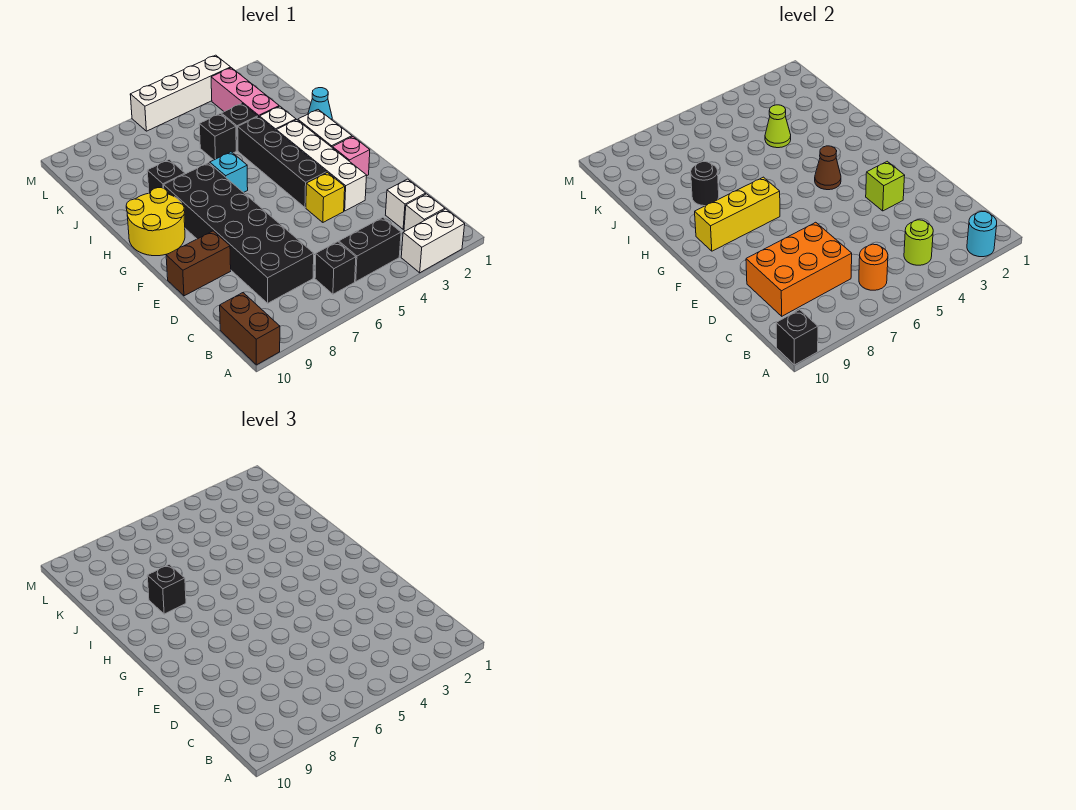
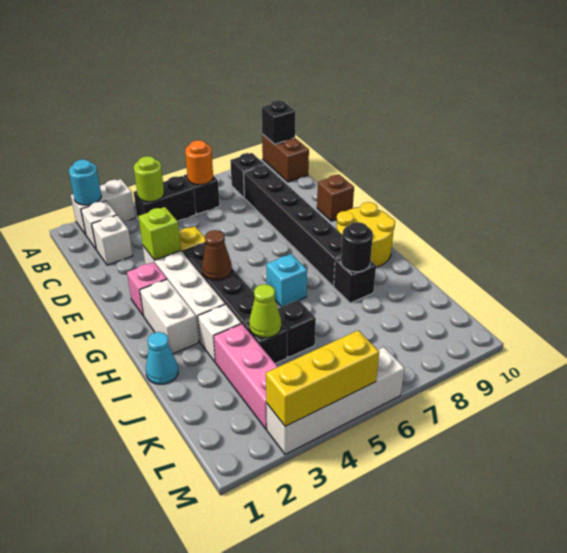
black brick C7:H8 level 1 -> black brick C8:H8 level 1
orange brick C7:D9 level 2 -> none
brown brick E9:E10 level 1 -> brown brick E10 level 1
yellow brick G7:G9 level 2 -> yellow brick M3:M5 level 2
black brick I8 level 3 -> black brick B8 level 1

